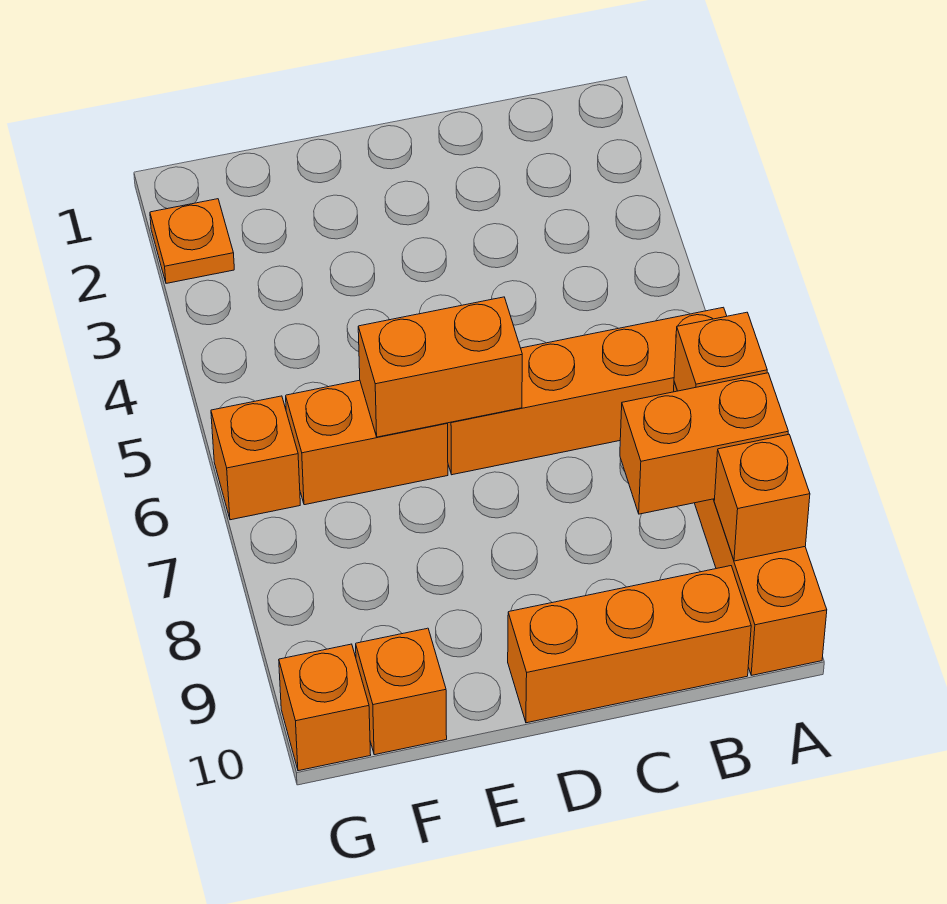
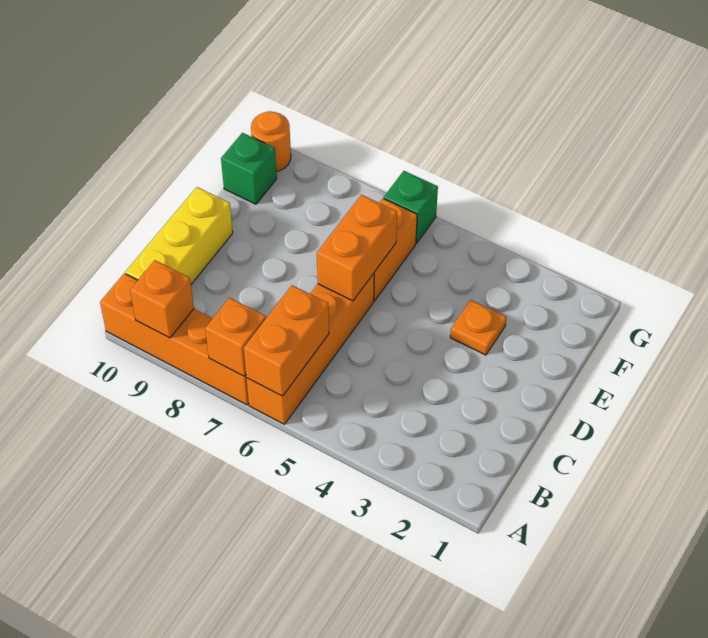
orange brick A8:B8 level 2 -> orange brick A6:B6 level 2
orange brick B10:D10 level 1 -> yellow brick B10:D10 level 1
orange brick F10 level 1 -> green brick F10 level 1
orange plate G2 level 1 -> orange plate E3 level 1
orange brick G6 level 1 -> green brick G6 level 1
orange brick G10 level 1 -> orange round brick G10 level 1

